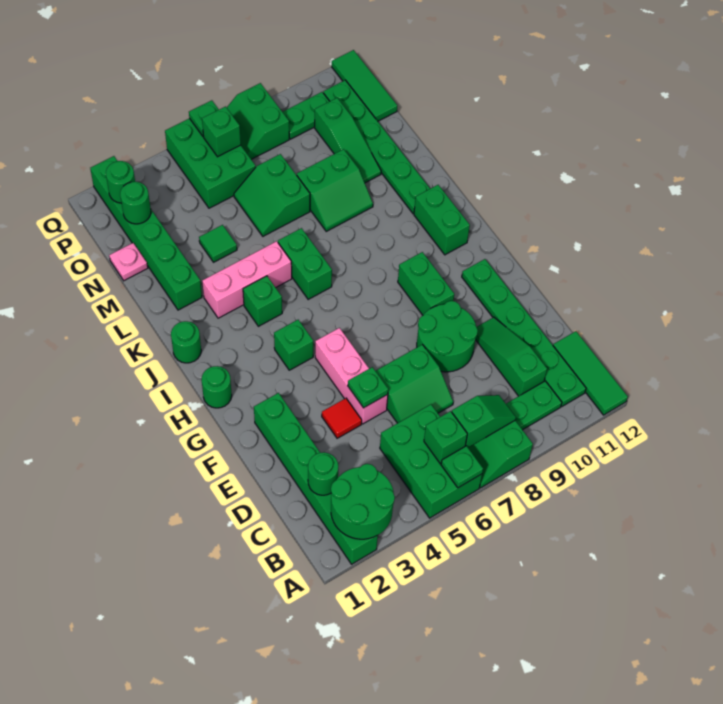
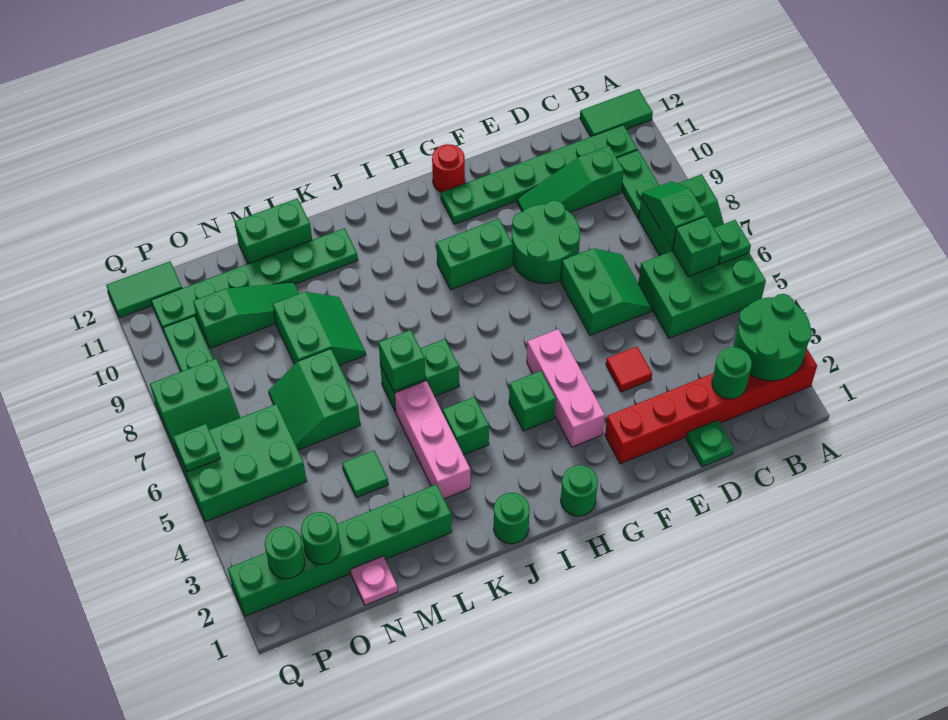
green brick A2:F2 level 1 -> red brick A2:F2 level 1
green tile A12:C12 level 1 -> green tile A12:B12 level 1
pink brick E5:G5 level 1 -> pink brick G3:G5 level 1
green plate E5 level 2 -> green plate D1 level 1
none -> red round brick G12 level 1
green brick I11:J11 level 1 -> green brick L12:M12 level 1
green slope M6:N7 level 1 top 7 -> green slope M6:N7 level 1 top M
green tile O12:Q12 level 1 -> green tile P12:Q12 level 1
green brick P6 level 2 -> green brick K6 level 2

